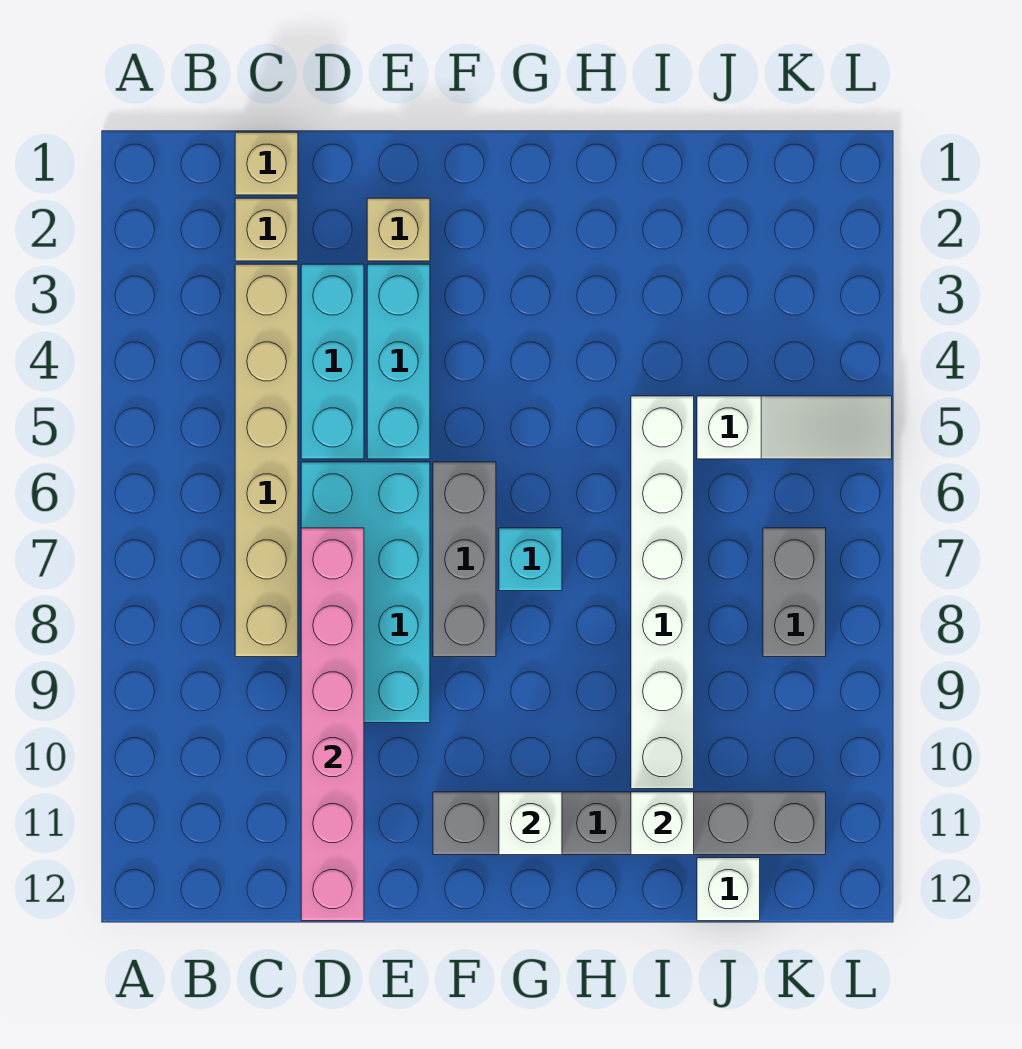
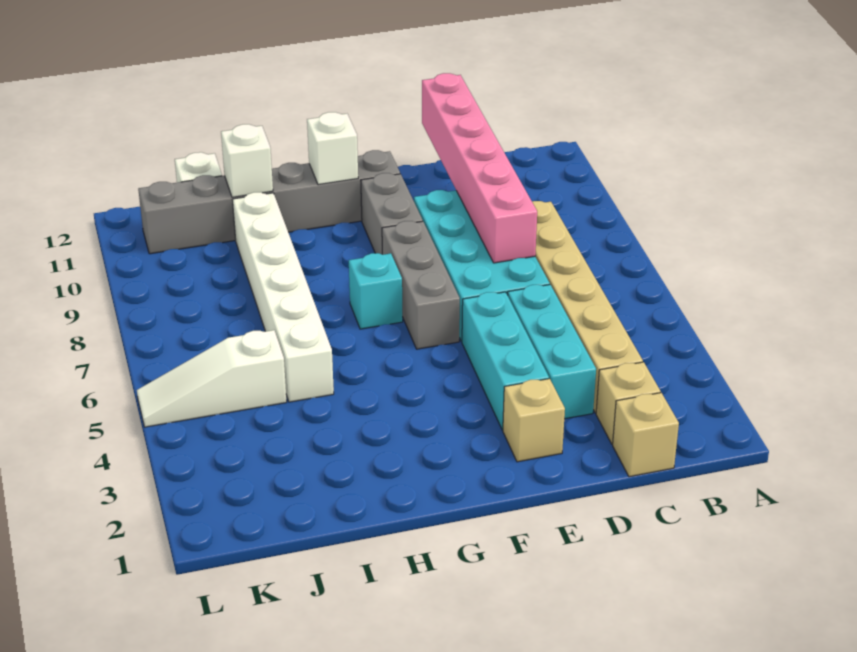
grey brick K7:K8 level 1 -> grey brick F9:F10 level 1

